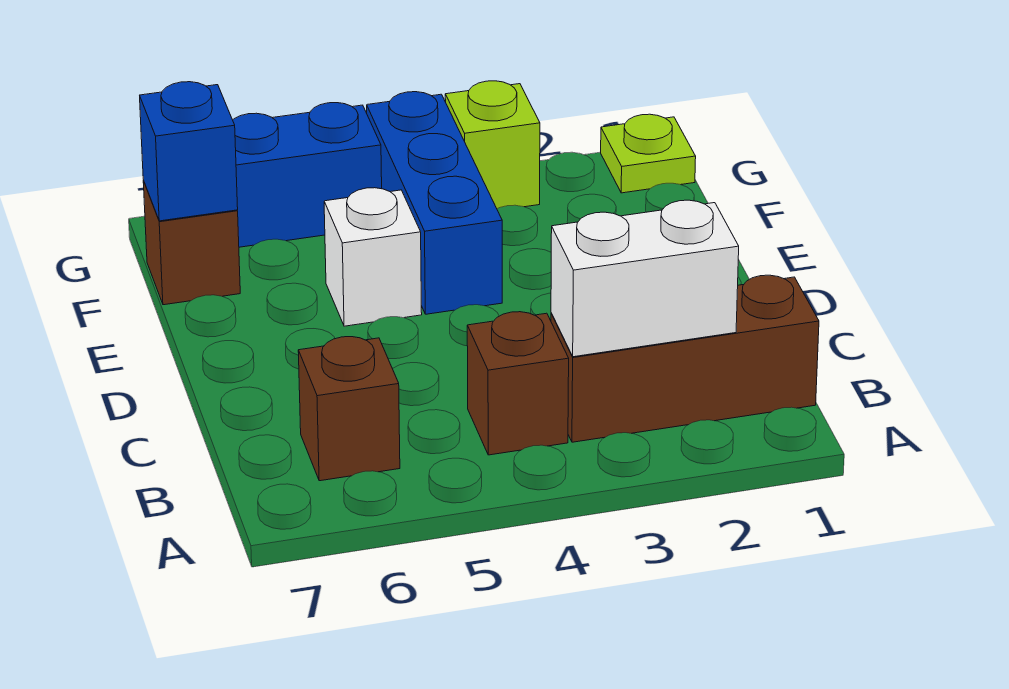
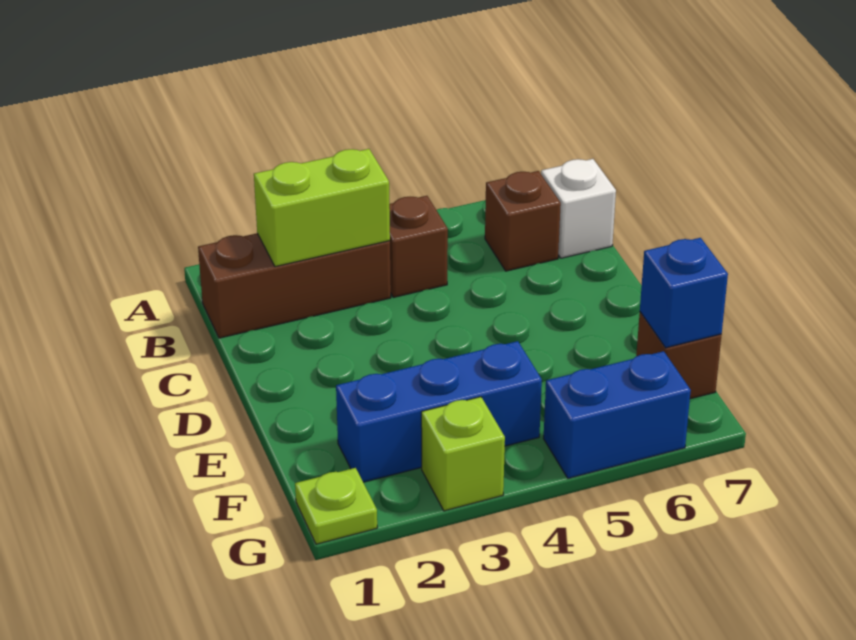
white brick B2:B3 level 2 -> lime brick B2:B3 level 2
blue brick E4:G4 level 1 -> blue brick F2:F4 level 1
white brick E5 level 1 -> white brick B7 level 1

